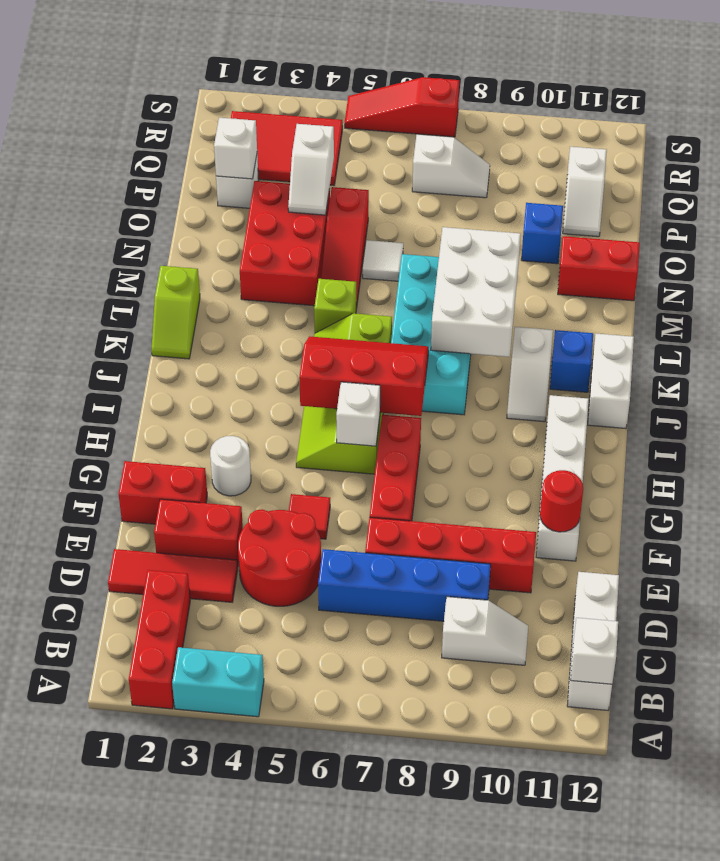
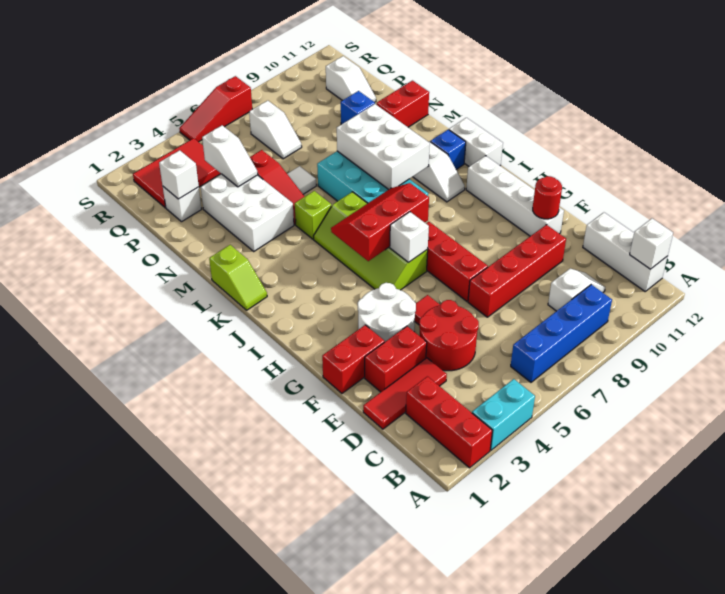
blue brick D6:D9 level 1 -> blue brick B6:B9 level 1
white round brick G3 level 1 -> white round brick F3:G4 level 1
red brick M3:O4 level 1 -> white brick M3:O4 level 1
white slope Q7:Q8 level 1 top 7 -> white slope P7:Q7 level 1 top Q

